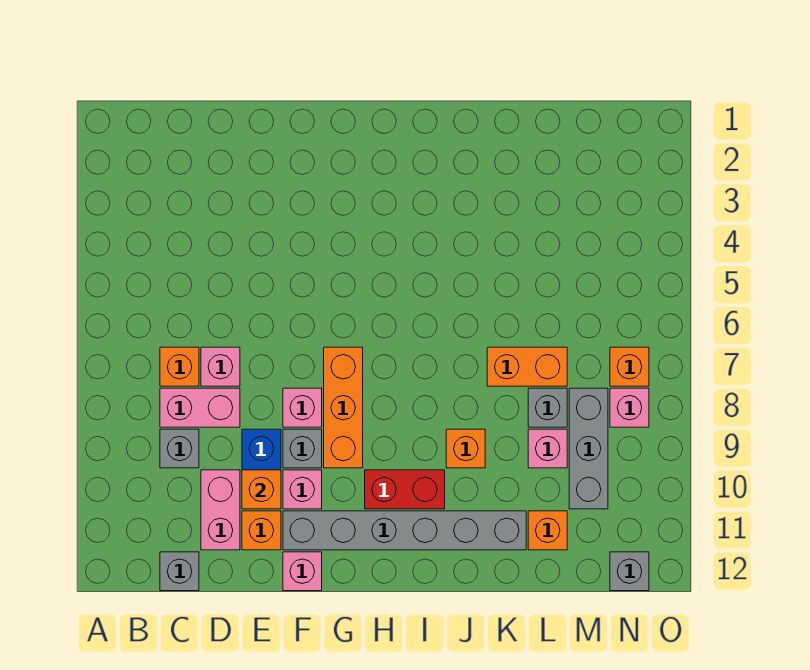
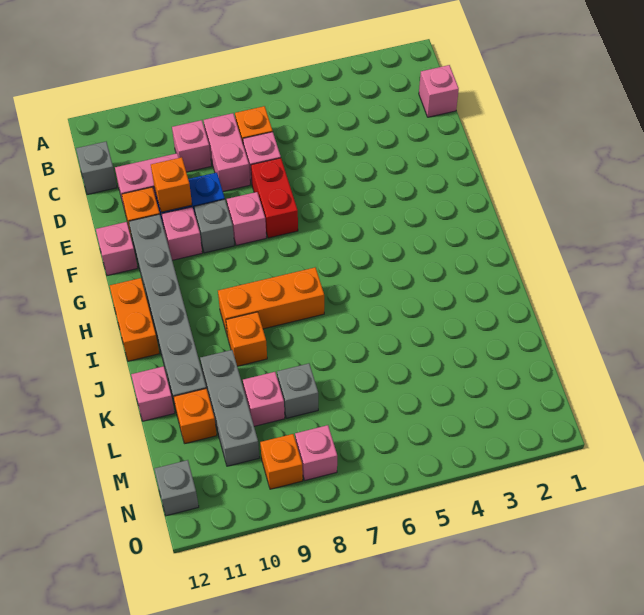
none -> pink brick C1 level 1
grey brick C9 level 1 -> pink brick C9 level 1
orange brick G7:G9 level 1 -> orange brick I7:I9 level 1
red brick H10:I10 level 1 -> red brick E7:F7 level 1
orange brick K7:L7 level 1 -> orange brick H12:I12 level 1
none -> pink brick K12 level 1
grey brick M8:M10 level 1 -> grey brick K10:M10 level 1
orange brick N7 level 1 -> orange brick N9 level 1

